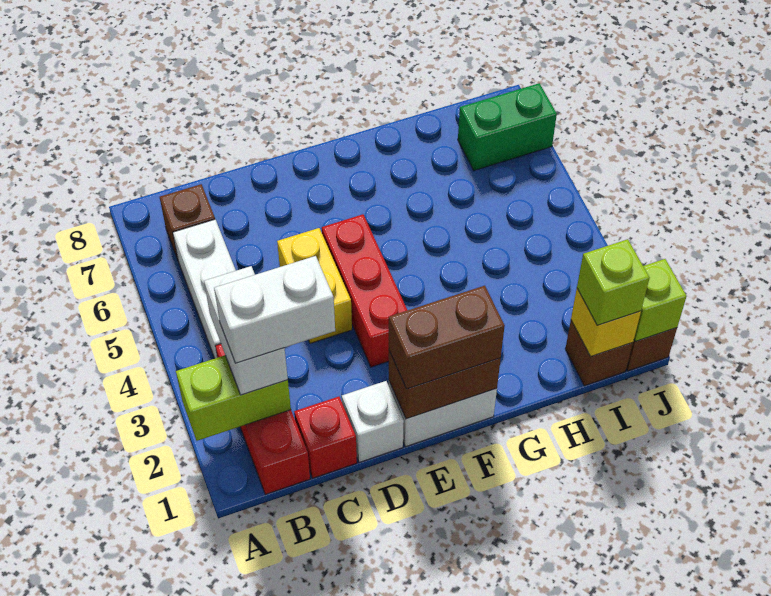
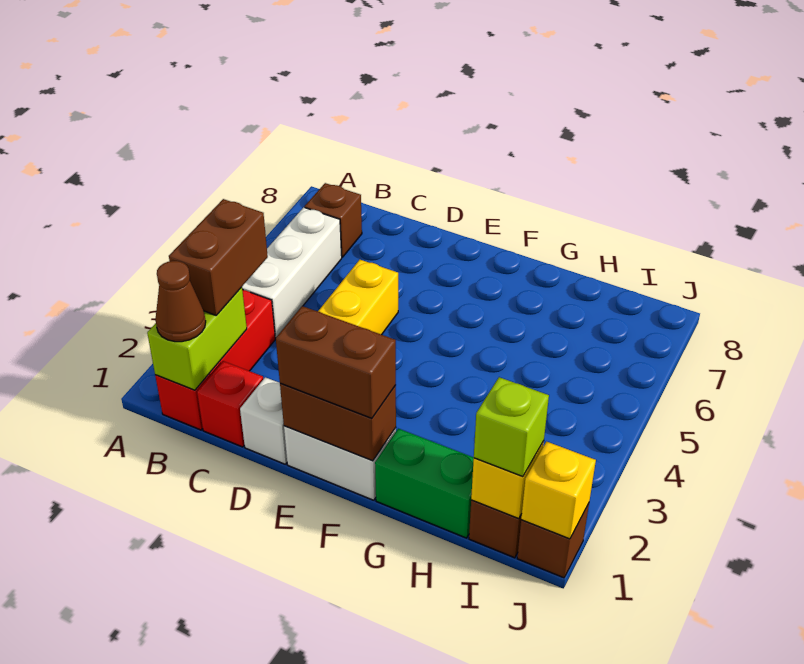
lime brick A2:B2 level 2 -> lime brick B1:B2 level 2
none -> brown cone B1 level 3
white brick B2:B3 level 3 -> brown brick B2:B3 level 3
white brick B2:C2 level 4 -> none
red brick E3:E5 level 1 -> none
green brick I7:J7 level 1 -> green brick G1:H1 level 1
lime brick J1 level 2 -> yellow brick J1 level 2

